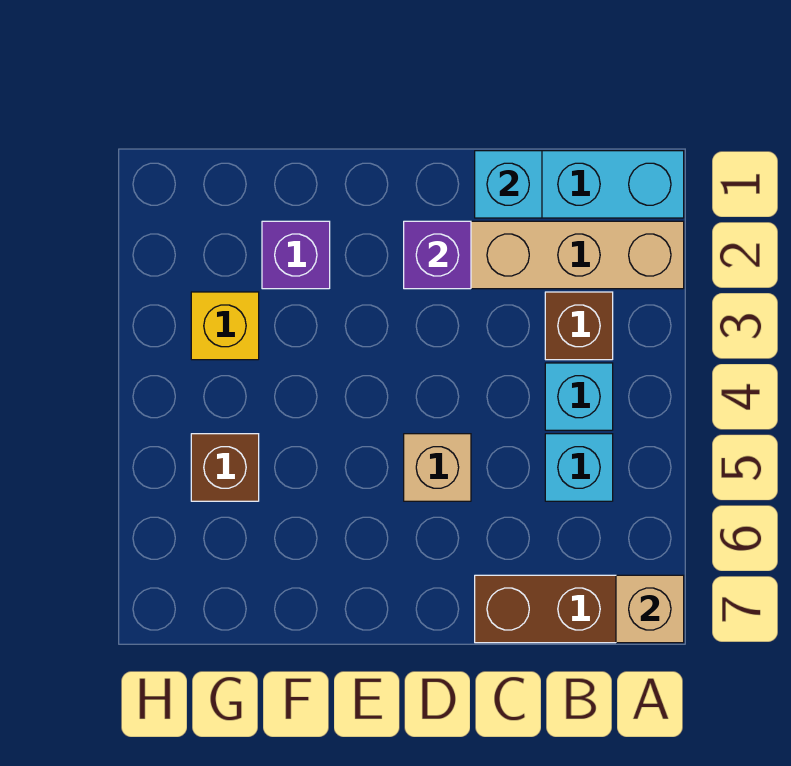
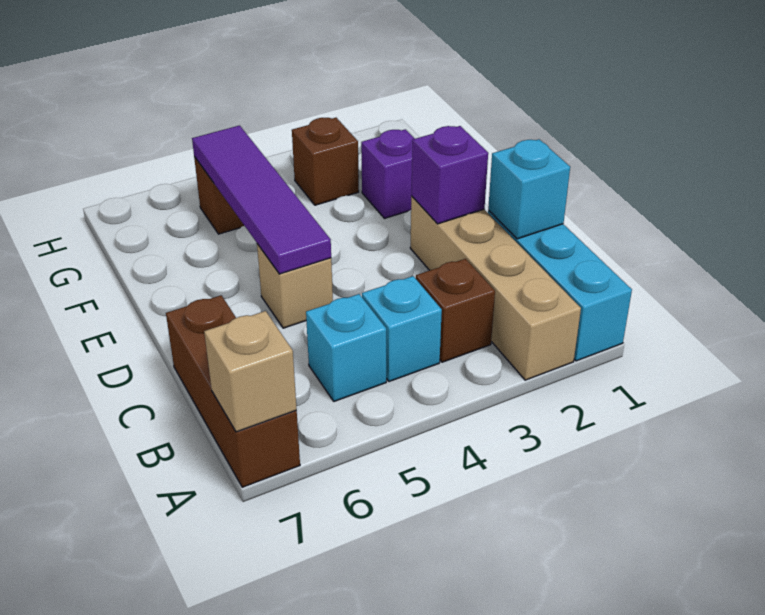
none -> purple tile D5:G5 level 2
yellow brick G3 level 1 -> brown brick G3 level 1

